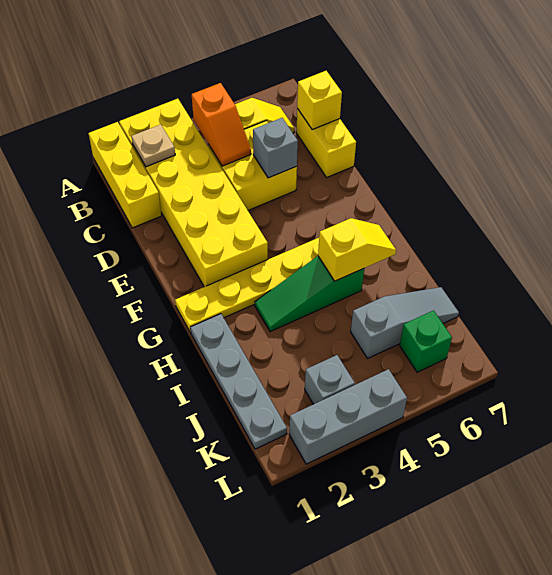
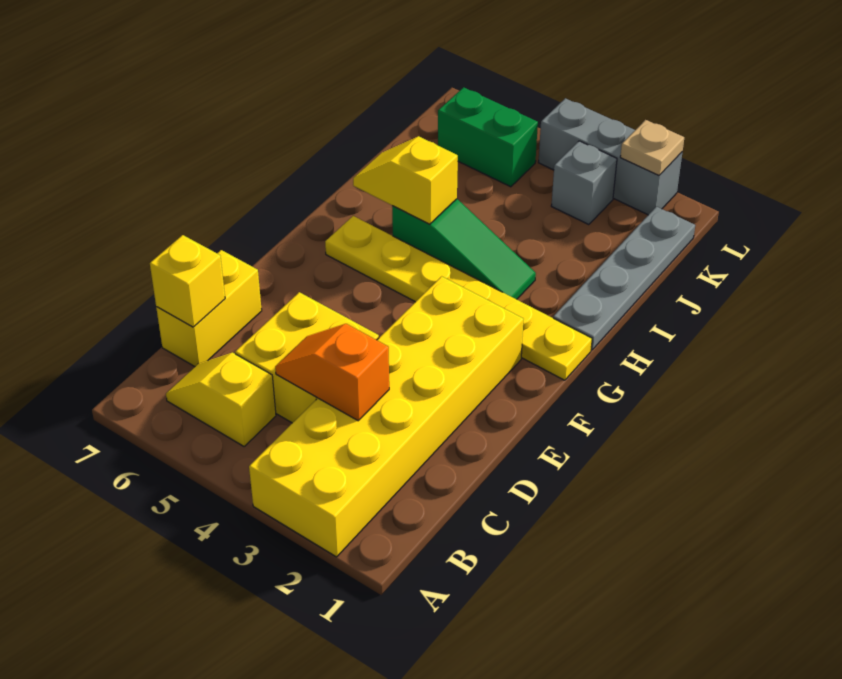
yellow brick A1:C1 level 1 -> none
tan plate B2 level 2 -> tan plate L2 level 2
orange slope B4:C4 level 2 top B -> orange slope C3:C4 level 2 top 3
grey brick D5 level 2 -> none
grey slope J5:J7 level 1 top 5 -> none
green brick K6 level 1 -> green brick K5:K6 level 1

